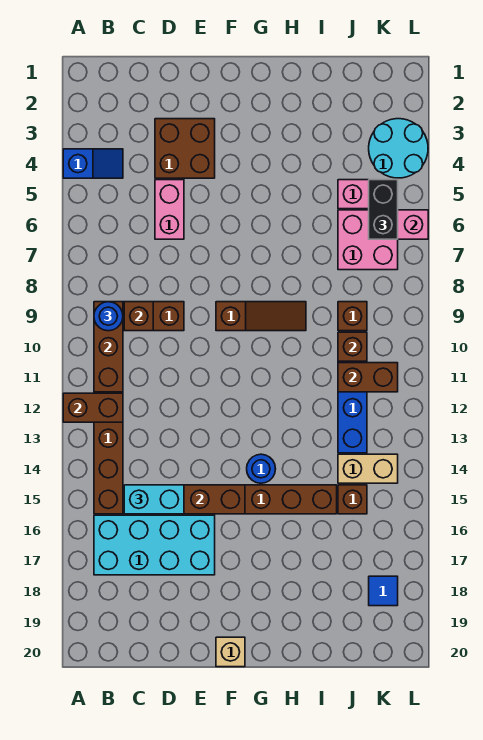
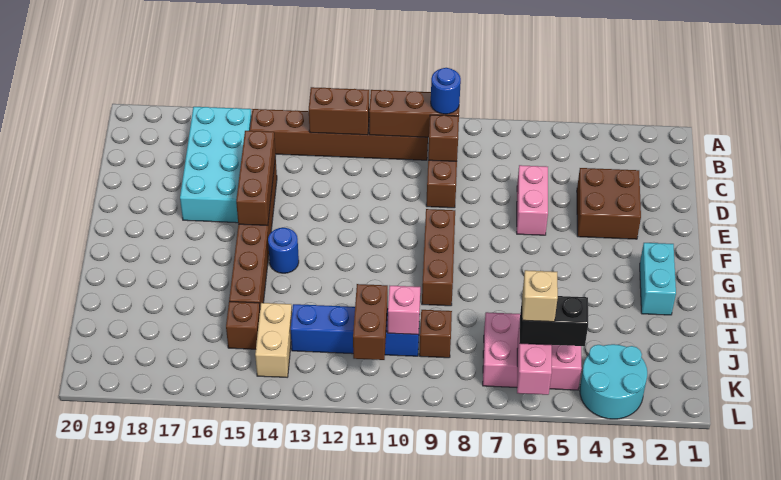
blue slope A4:B4 level 1 top A -> none
brown brick A12:B12 level 2 -> brown brick B12:B13 level 2
cyan brick C15:D15 level 3 -> cyan brick G2:H2 level 1
pink brick D5:D6 level 1 -> pink brick D6:E6 level 1
brown slope F9:H9 level 1 top F -> brown brick F9:H9 level 1
tan brick F20 level 1 -> tan brick K6 level 4
brown brick J10 level 2 -> pink brick J10 level 2
blue tile K18 level 1 -> none

